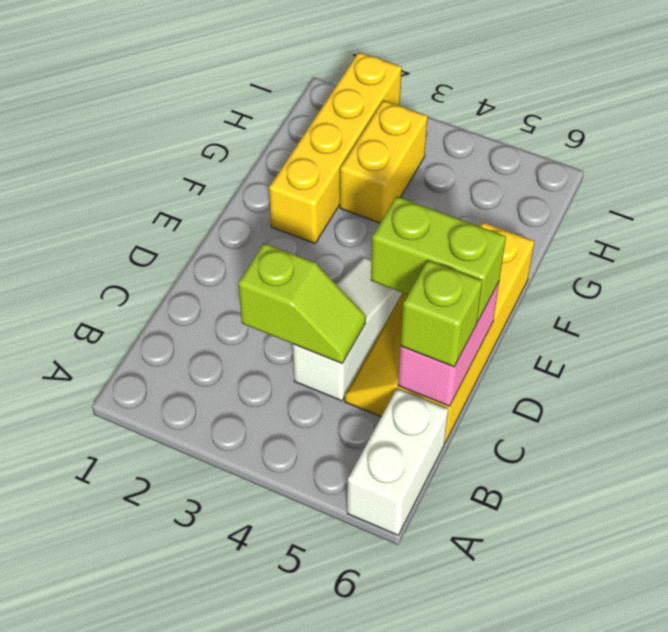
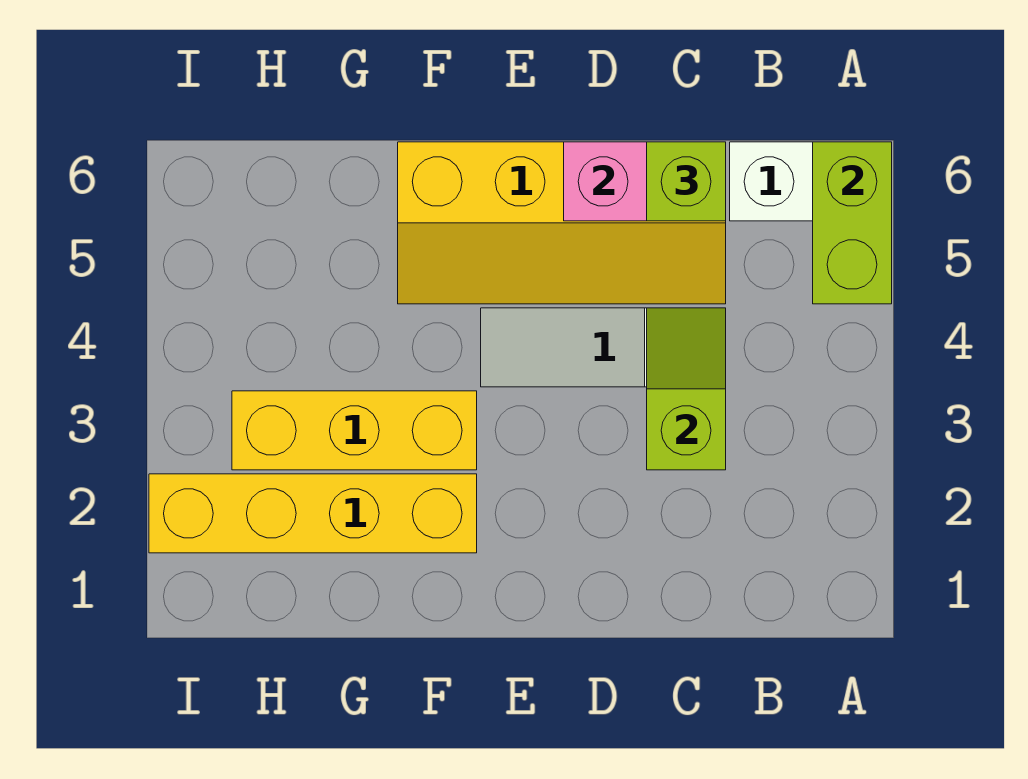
lime brick D5:D6 level 3 -> lime brick A5:A6 level 2
yellow brick G3:H3 level 1 -> yellow brick F3:H3 level 1

